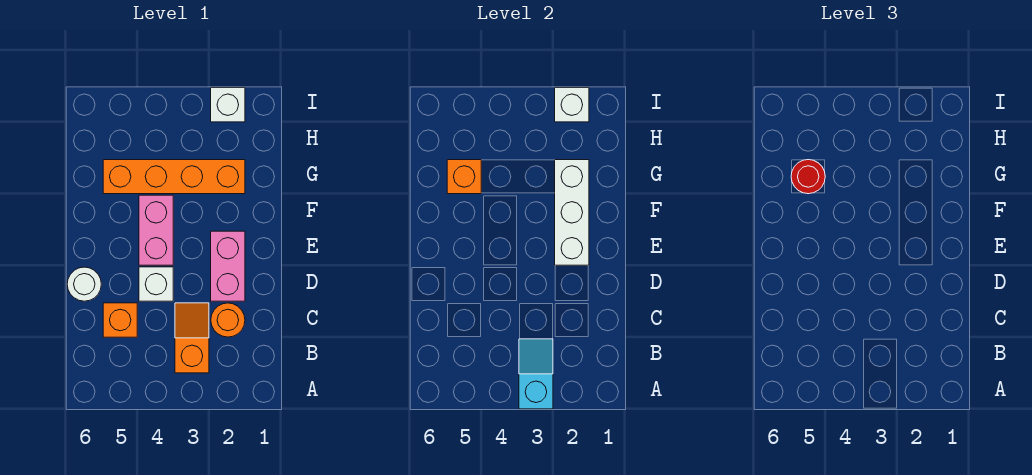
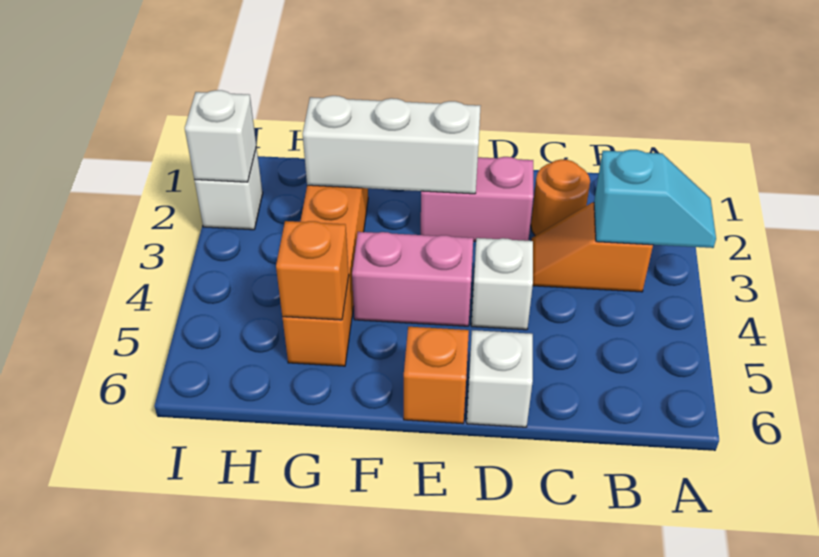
cyan slope A3:B3 level 2 top A -> cyan slope A3:B3 level 2 top B
orange brick C5 level 1 -> orange brick E6 level 1
white round brick D6 level 1 -> white brick D6 level 1
red round brick G5 level 3 -> none

